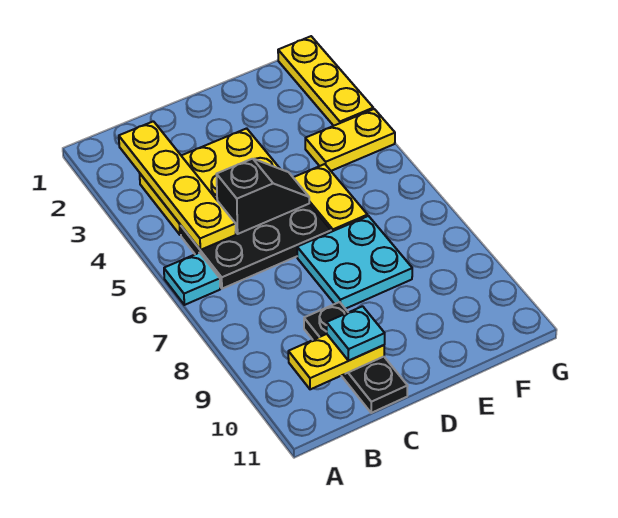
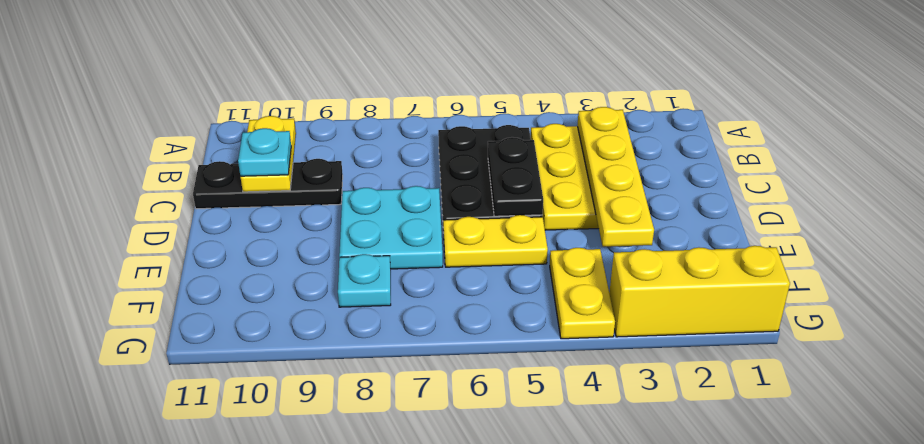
cyan plate A6 level 1 -> cyan plate F8 level 1
yellow plate B2:B5 level 2 -> yellow plate B3:E3 level 2
black slope C5:D5 level 2 top C -> black plate C5:D5 level 2
yellow plate G1:G3 level 1 -> yellow brick G1:G3 level 1

